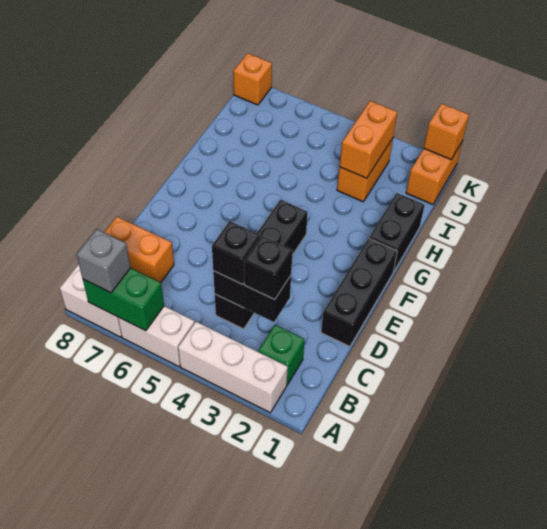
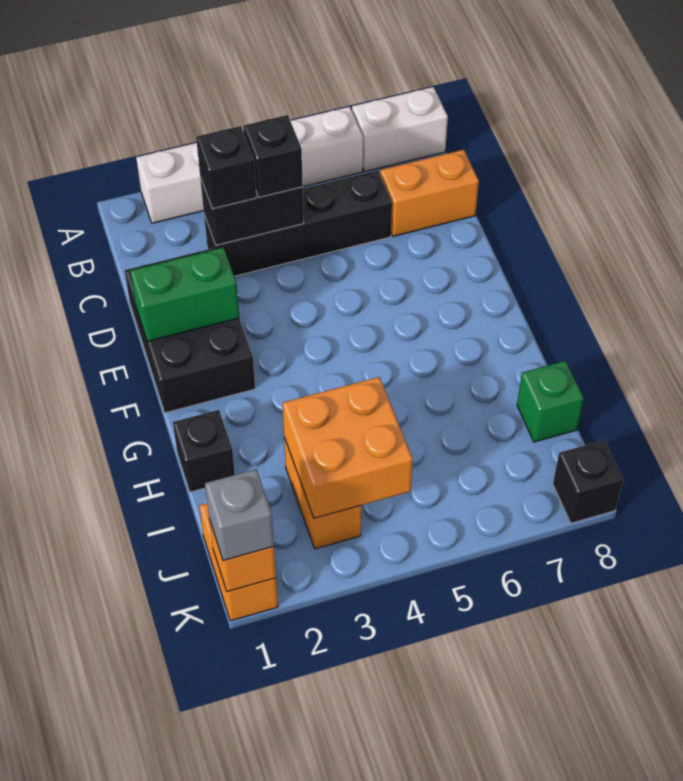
green brick A6:A7 level 2 -> green brick E1:E2 level 2
grey brick A7 level 3 -> grey brick K1 level 3
green brick B2 level 1 -> green brick I8 level 1
black brick C4:F4 level 1 -> black brick C3:C6 level 1
black brick D1:F1 level 1 -> black brick D1:F2 level 1
black brick G1:H1 level 1 -> black brick H1 level 1
orange brick I3:J3 level 2 -> orange brick I3:J4 level 2
orange brick K8 level 1 -> black brick K8 level 1

